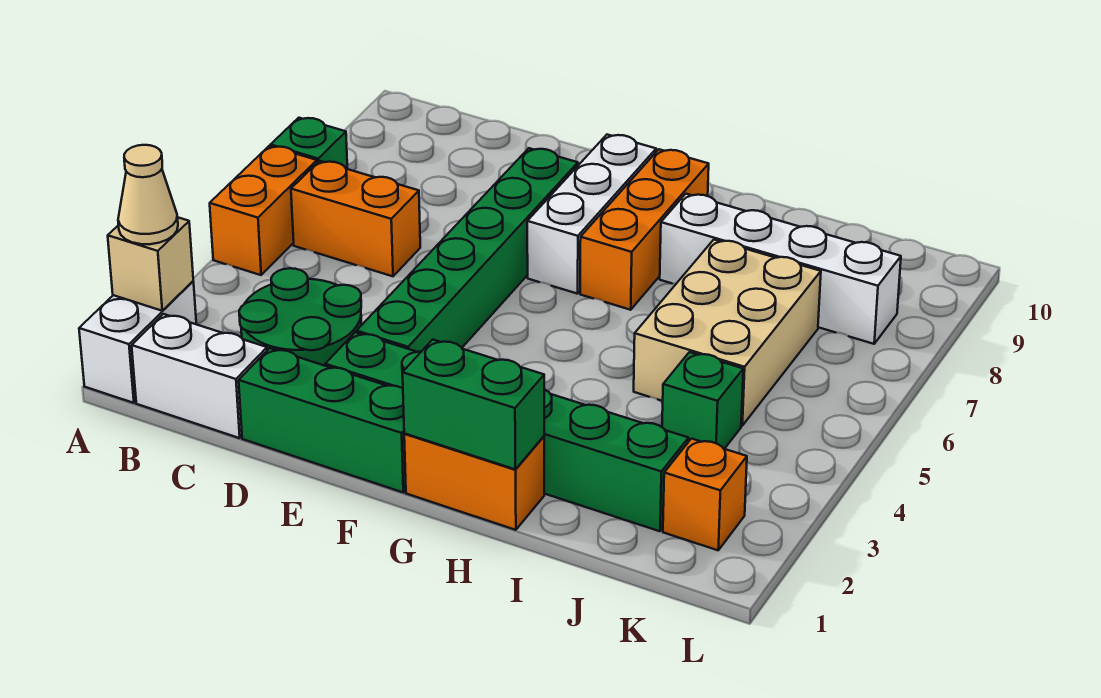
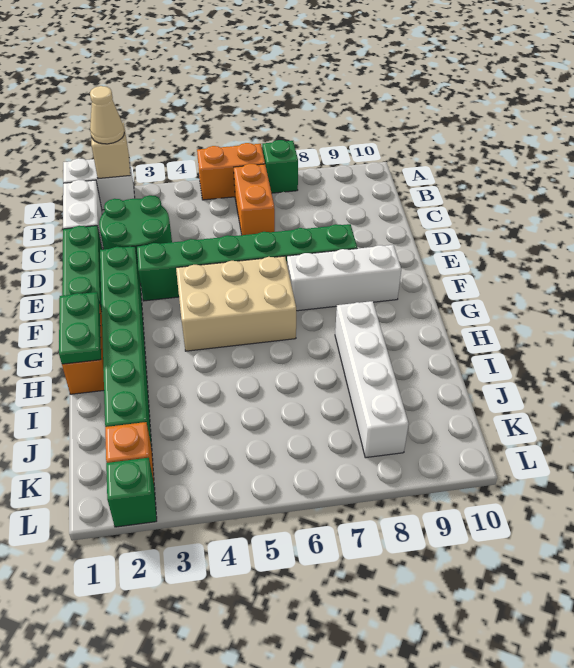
green brick G1:H1 level 2 -> green plate G1:H1 level 2
orange brick G7:G9 level 1 -> none
tan brick I5:J7 level 1 -> tan brick F4:G6 level 1
green brick J4 level 1 -> green brick L2 level 1

